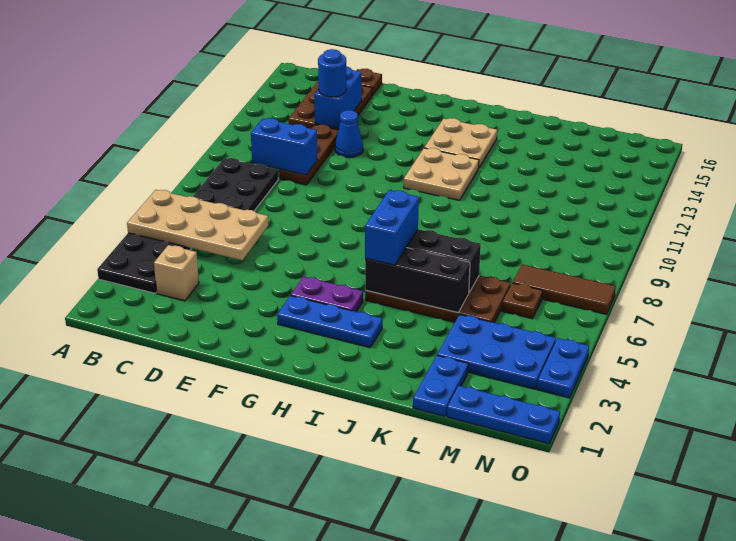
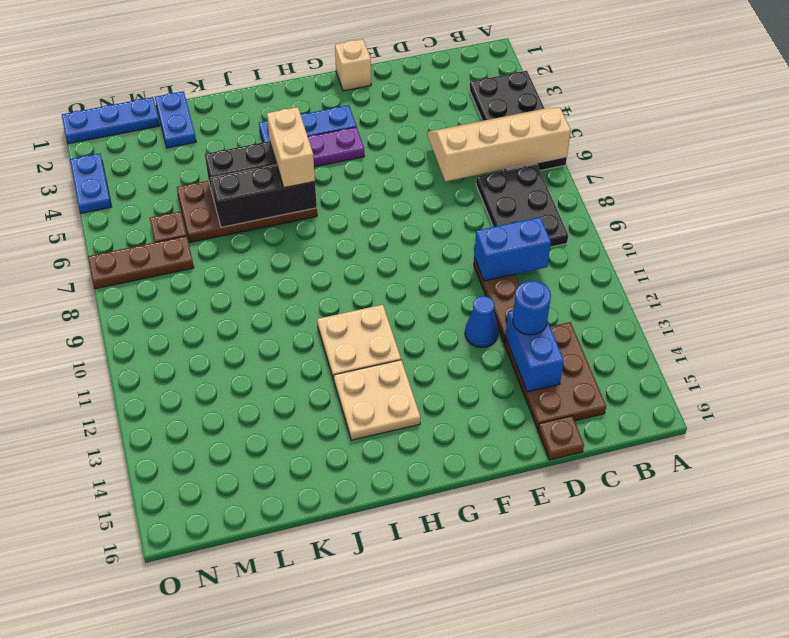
tan plate A5:D6 level 2 -> tan slope A5:D6 level 2 top 6
tan brick C3 level 1 -> tan brick F1 level 1
blue brick I5:I6 level 3 -> tan brick I5:I6 level 3
blue plate L3:N4 level 1 -> none
brown tile M7:O7 level 1 -> brown plate M7:O7 level 1

